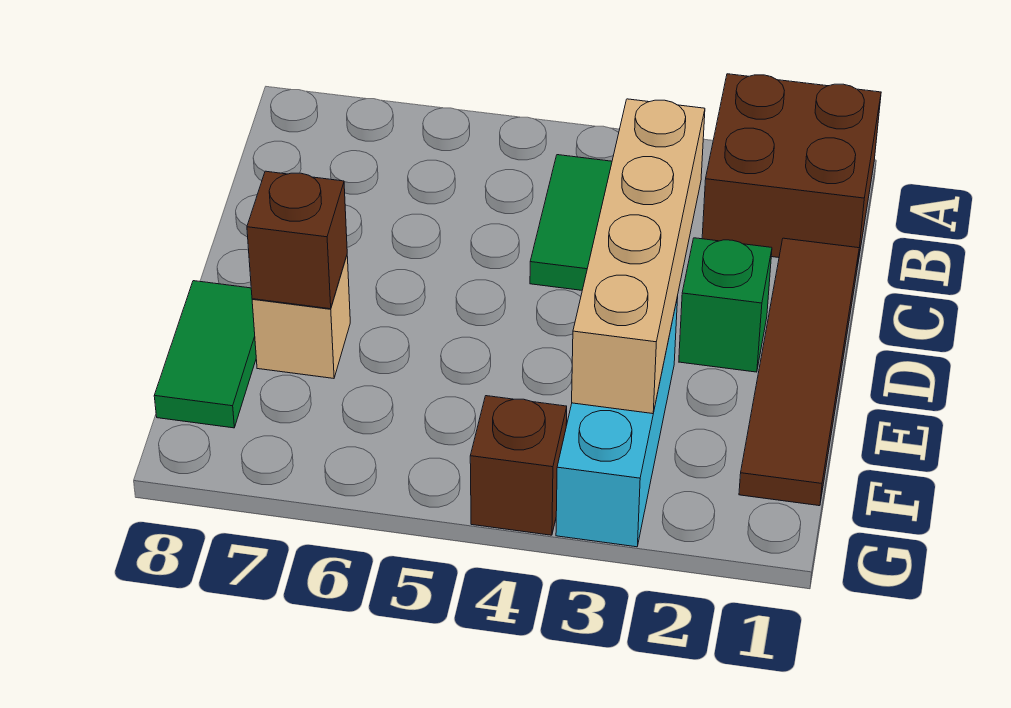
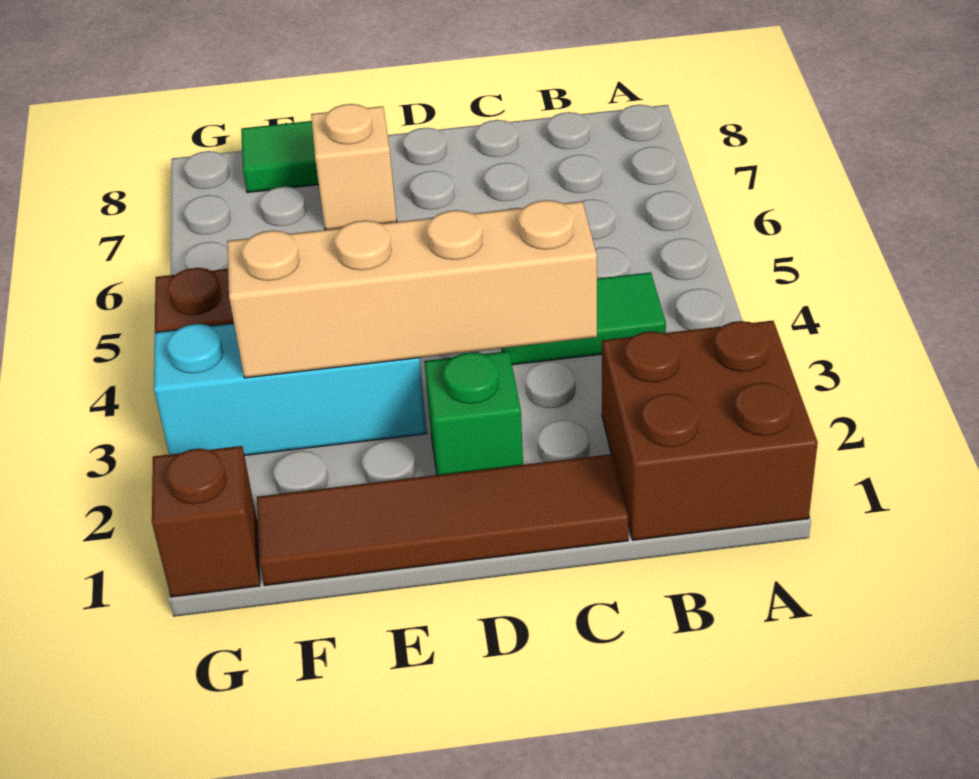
brown brick E7 level 2 -> brown brick G1 level 1

